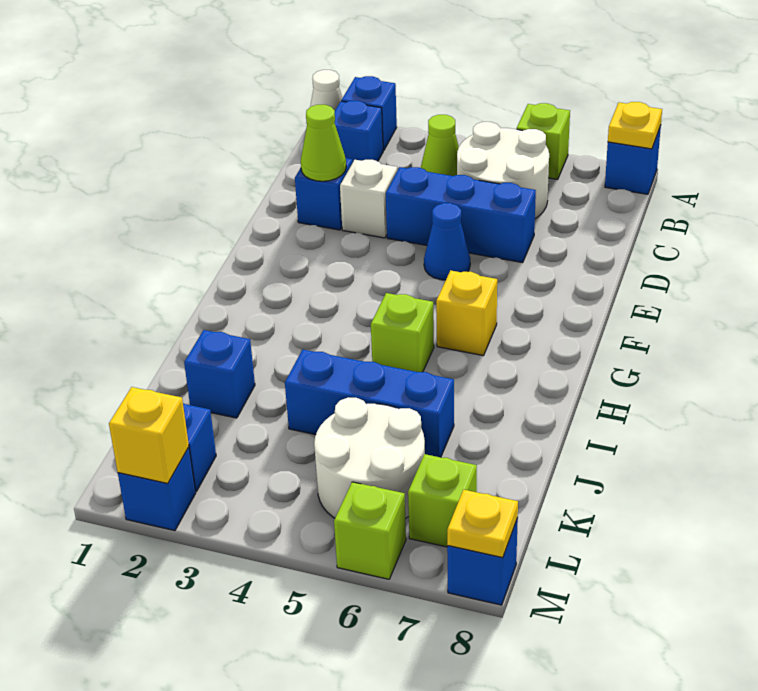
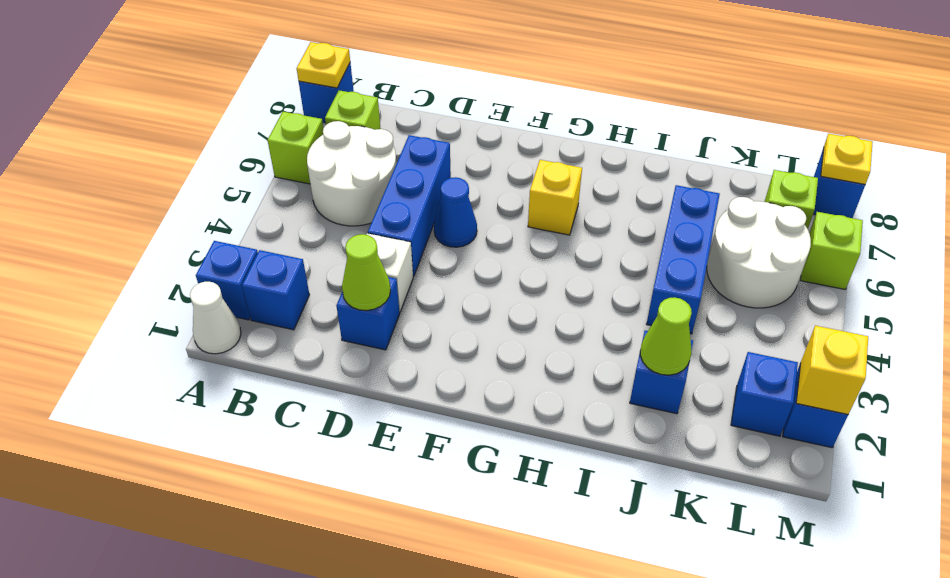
lime cone B4 level 1 -> lime cone J2 level 2
lime brick H5 level 1 -> lime brick B7 level 1

